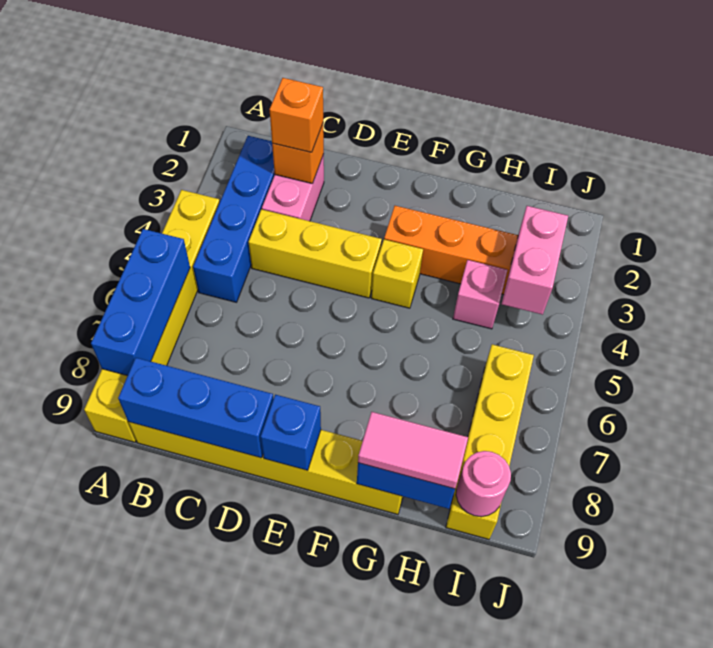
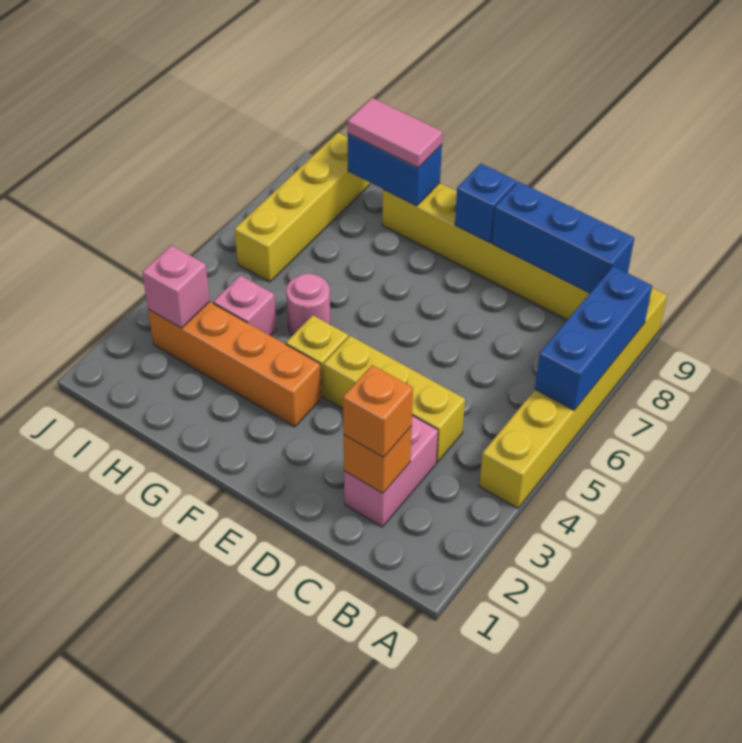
blue brick B2:B5 level 1 -> none
pink brick I3:I4 level 2 -> pink brick I3 level 2
pink round brick I9 level 2 -> pink round brick G5 level 1

